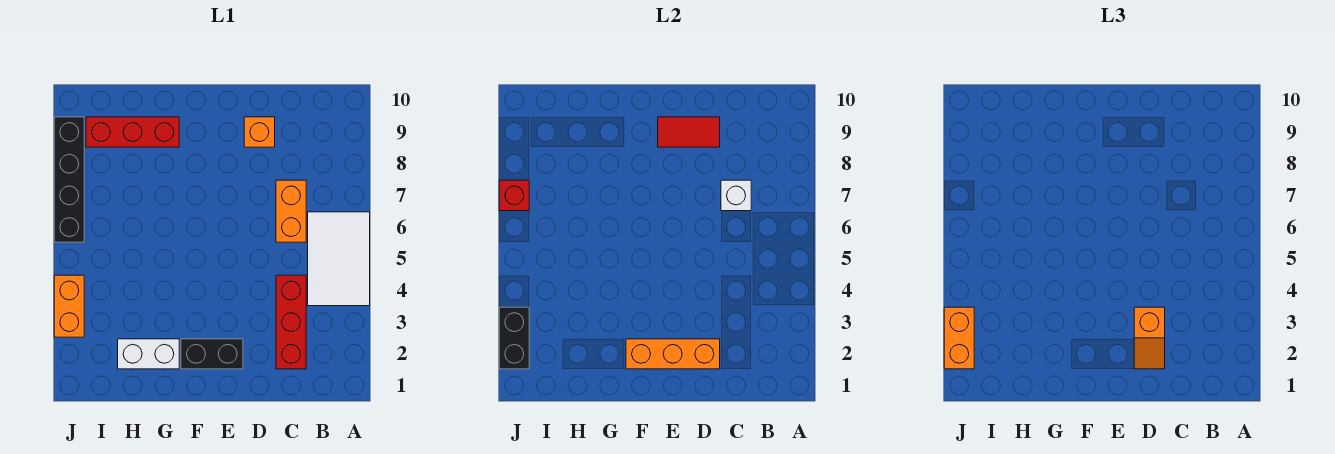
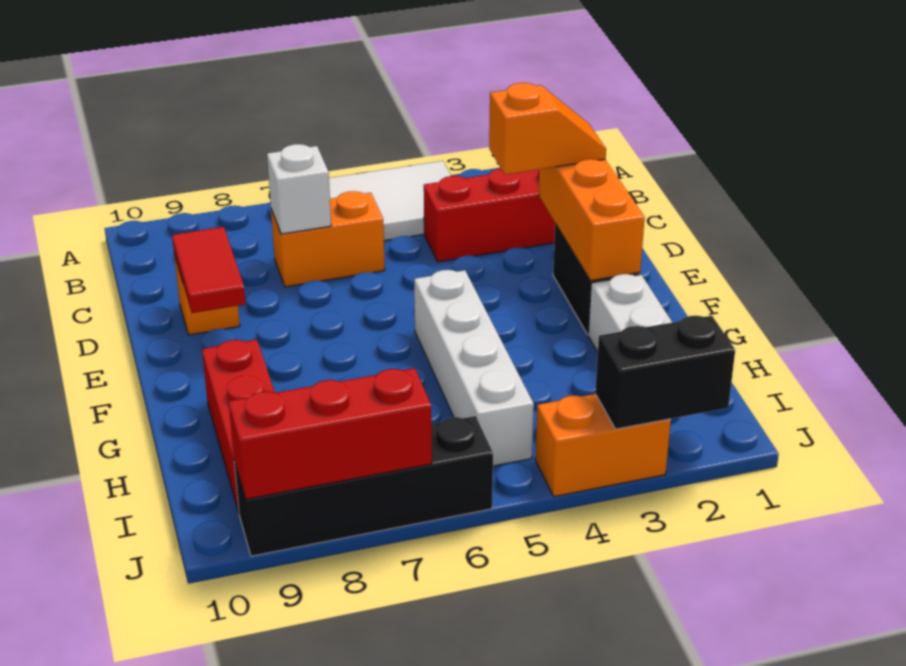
none -> white brick F5:I5 level 1
orange brick J2:J3 level 3 -> none
red brick J7 level 2 -> red brick J7:J9 level 2

